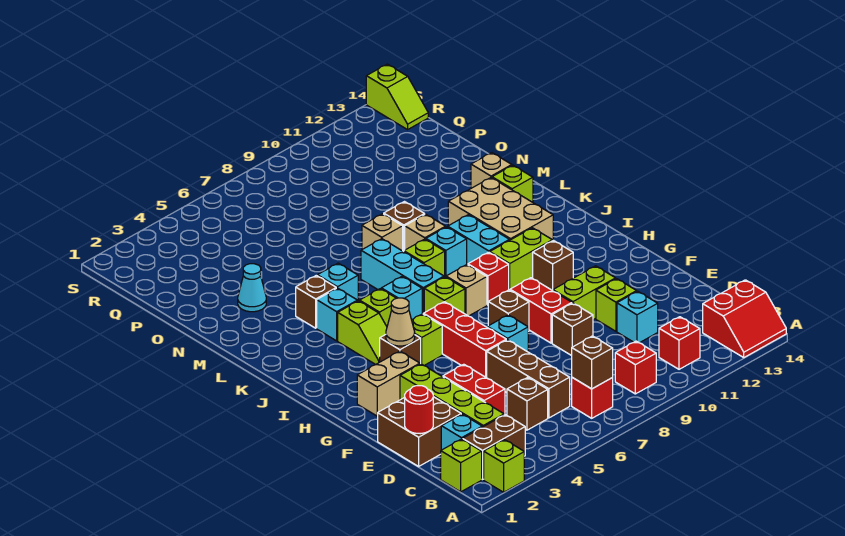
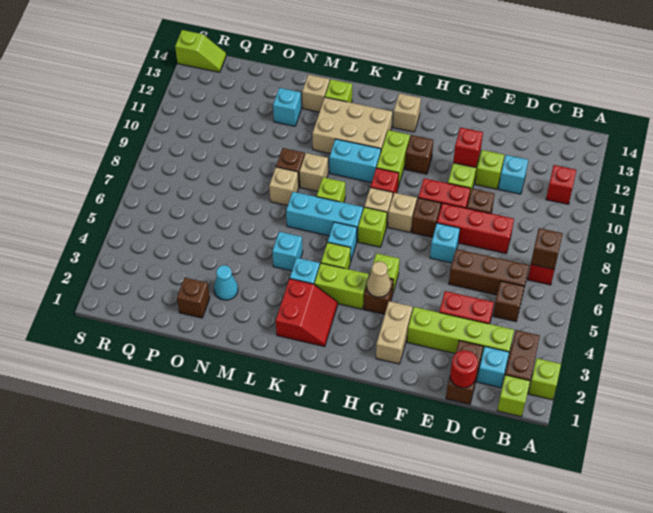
red slope A13:B14 level 1 top B -> red slope J2:K3 level 1 top K
red brick B9 level 1 -> red brick F11 level 2
brown brick D1:E2 level 1 -> brown brick D1:D2 level 1
red brick F6:H6 level 1 -> red brick D8:F8 level 1
none -> tan brick H8 level 1
lime slope I4:J4 level 1 top J -> lime brick I4:J4 level 1
none -> tan brick I13 level 1
cyan brick K9 level 1 -> cyan brick N12 level 1
brown brick L4 level 1 -> brown brick O2 level 1

